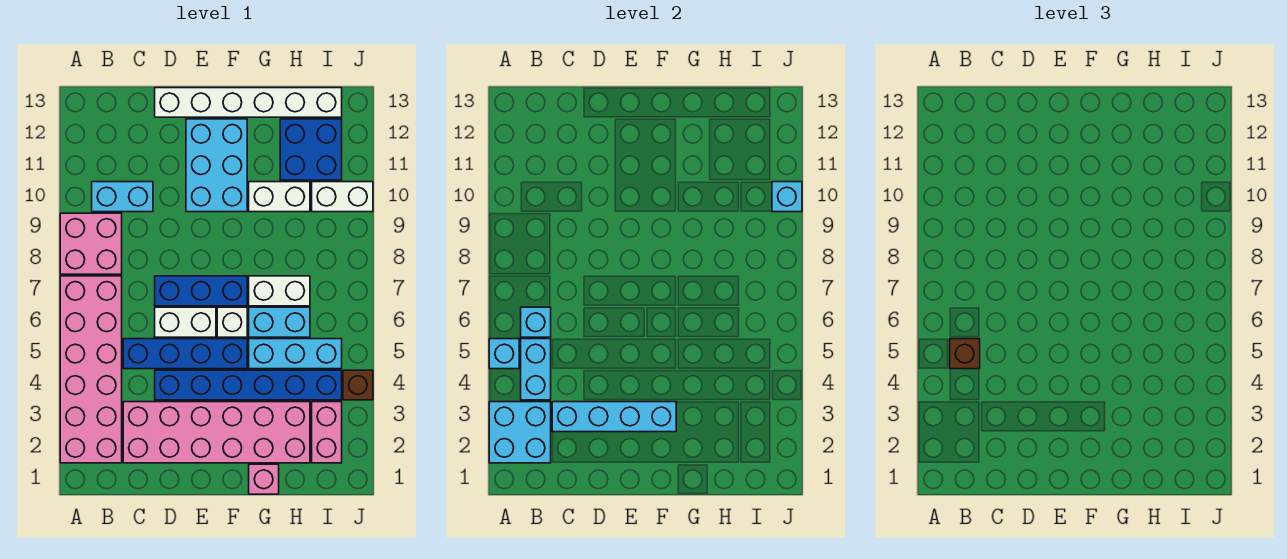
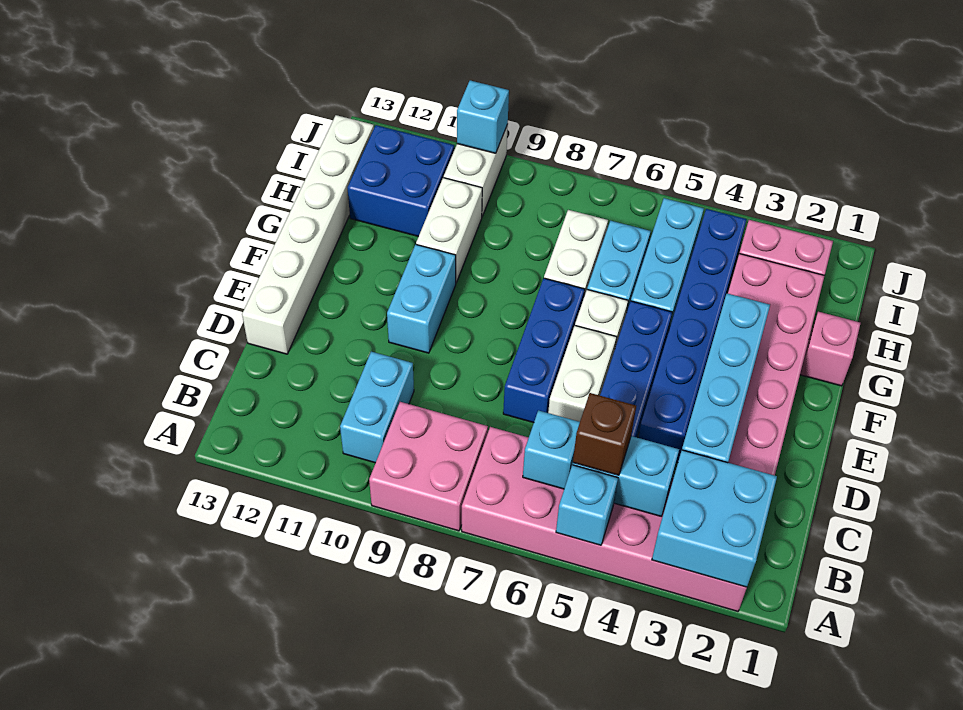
cyan brick E10:F12 level 1 -> cyan brick E10:F10 level 1
brown brick J4 level 1 -> none

